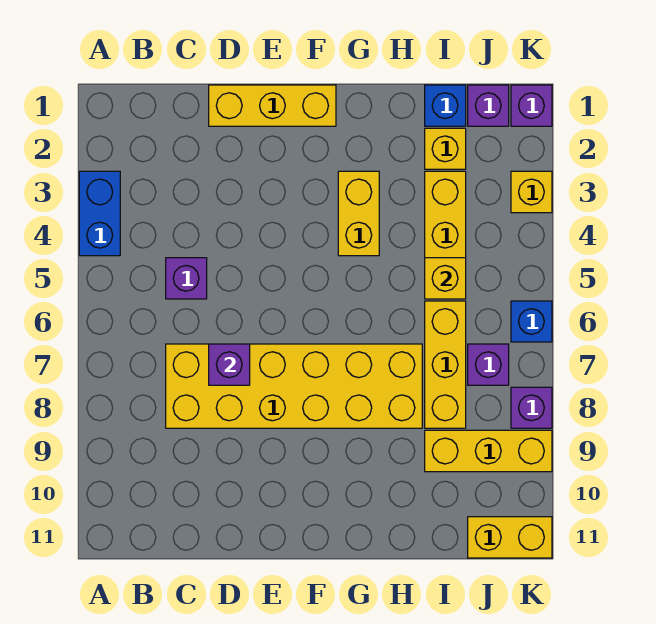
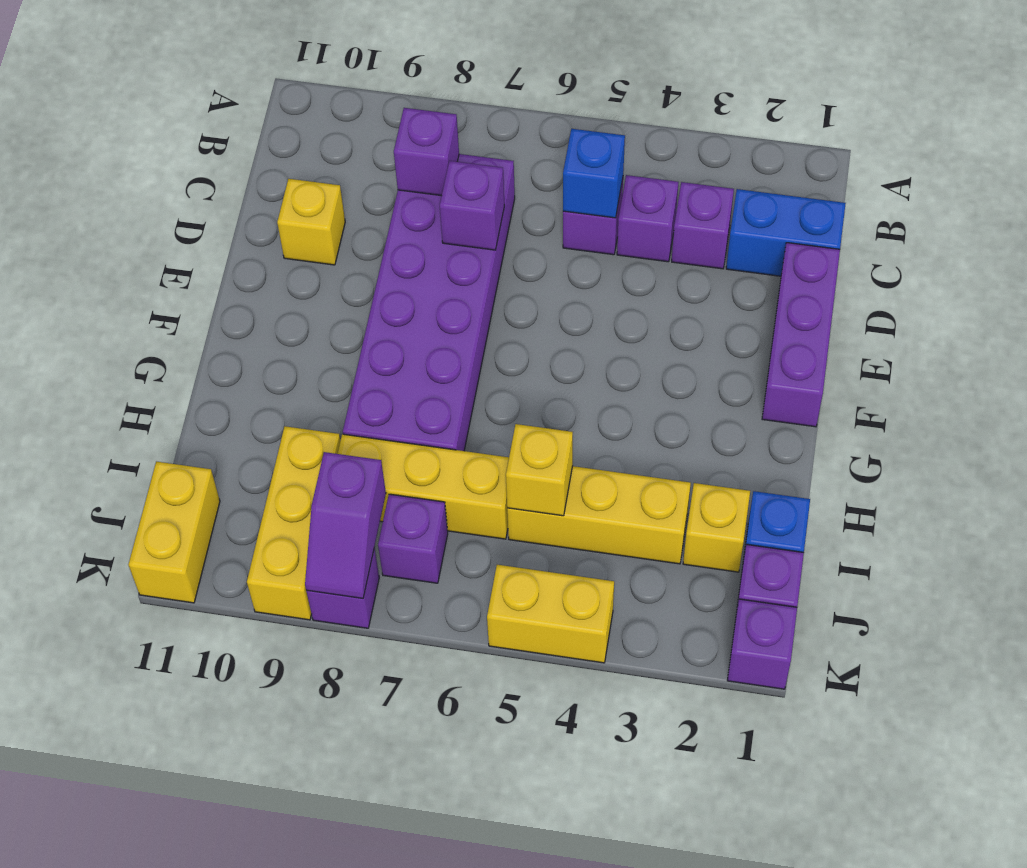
blue brick A3:A4 level 1 -> blue brick C1:C2 level 1
none -> purple brick C3 level 1
none -> purple brick C4 level 1
yellow brick C7:H8 level 1 -> purple brick C7:H8 level 1
none -> purple brick C8 level 2
yellow brick D1:F1 level 1 -> purple brick D1:F1 level 1
yellow brick G3:G4 level 1 -> yellow brick K4:K5 level 1
none -> purple slope J8:K8 level 2 top J
yellow brick K3 level 1 -> yellow brick D10 level 1
blue brick K6 level 1 -> blue brick C5 level 2

